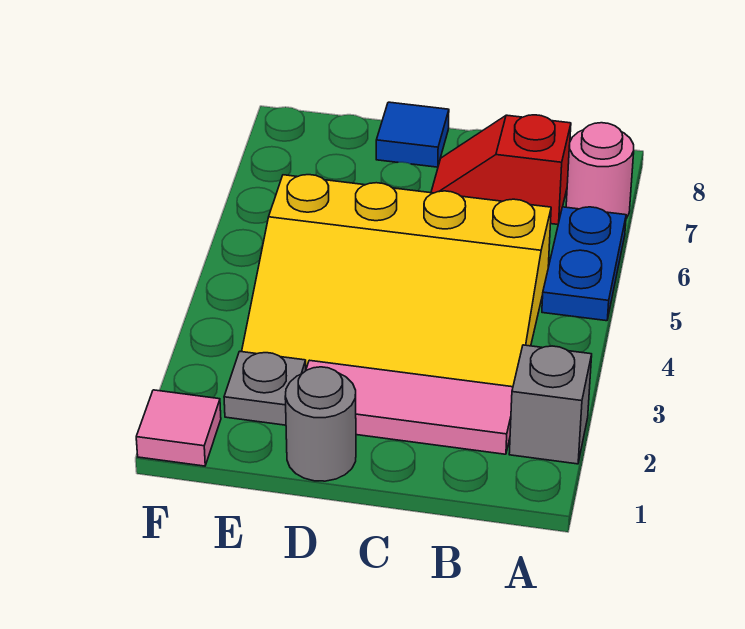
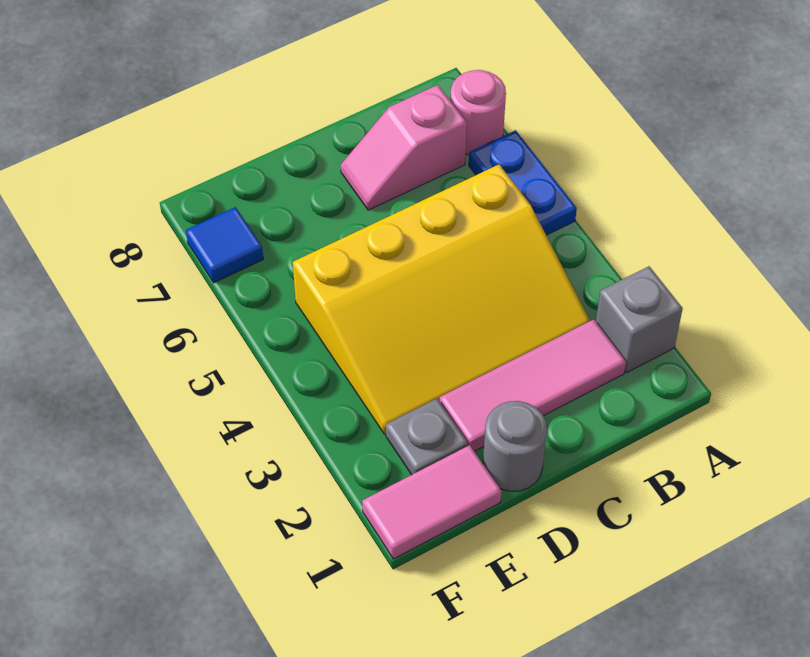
red slope B7:C7 level 1 top B -> pink slope B7:C7 level 1 top B
blue tile D8 level 1 -> blue tile F7 level 1
pink tile F1 level 1 -> pink tile E1:F1 level 1

